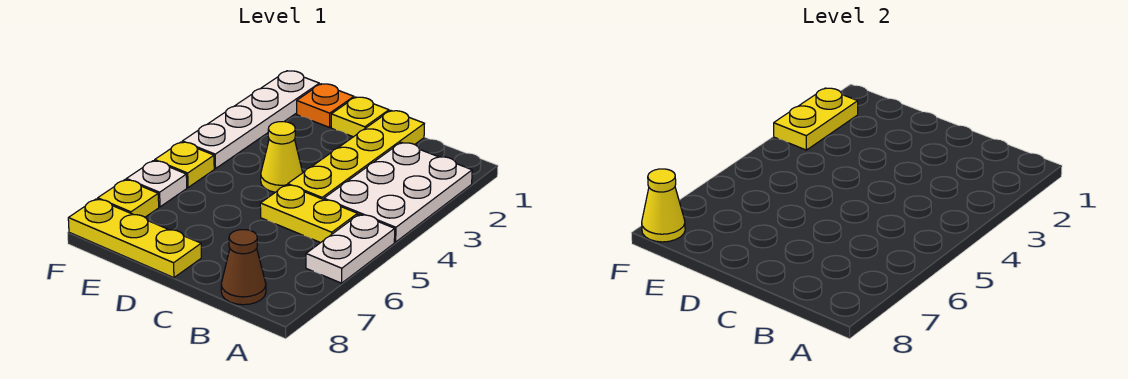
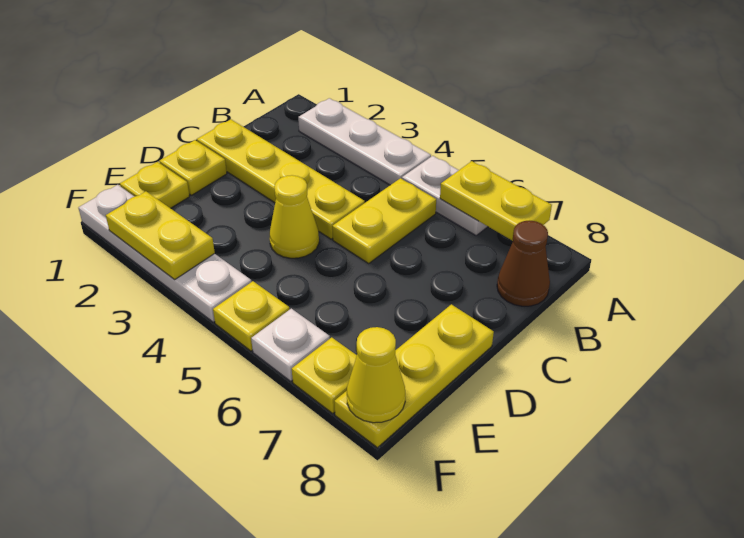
white plate A2:B4 level 1 -> white plate A2:A4 level 1
none -> yellow plate A6:A7 level 2
orange plate E1 level 1 -> yellow plate E1 level 1

